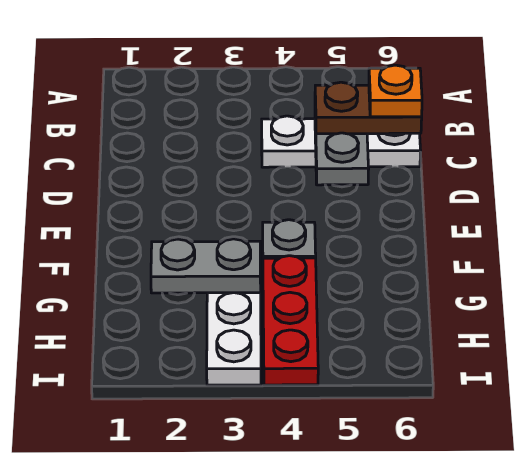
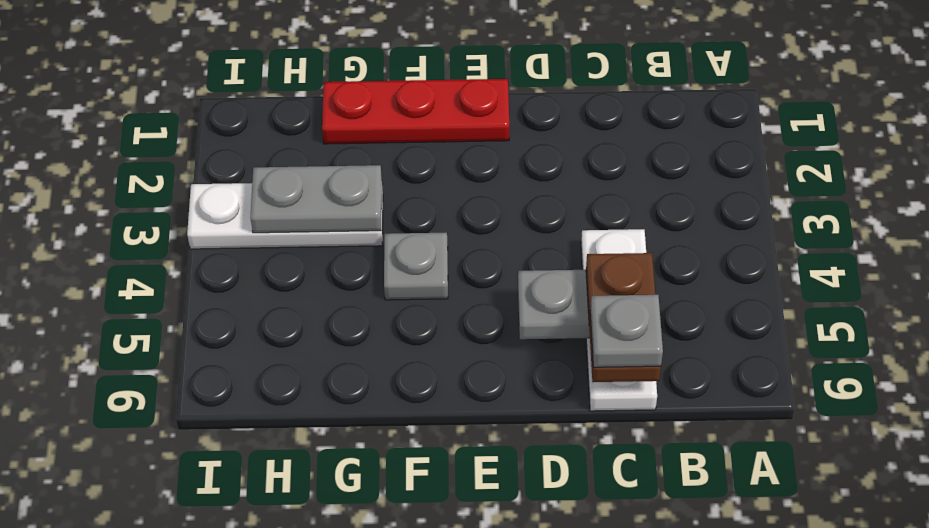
orange plate C6 level 4 -> grey plate C6 level 4
grey plate G2:G3 level 2 -> grey plate G3:H3 level 2
red plate G4:I4 level 1 -> red plate E1:G1 level 1

